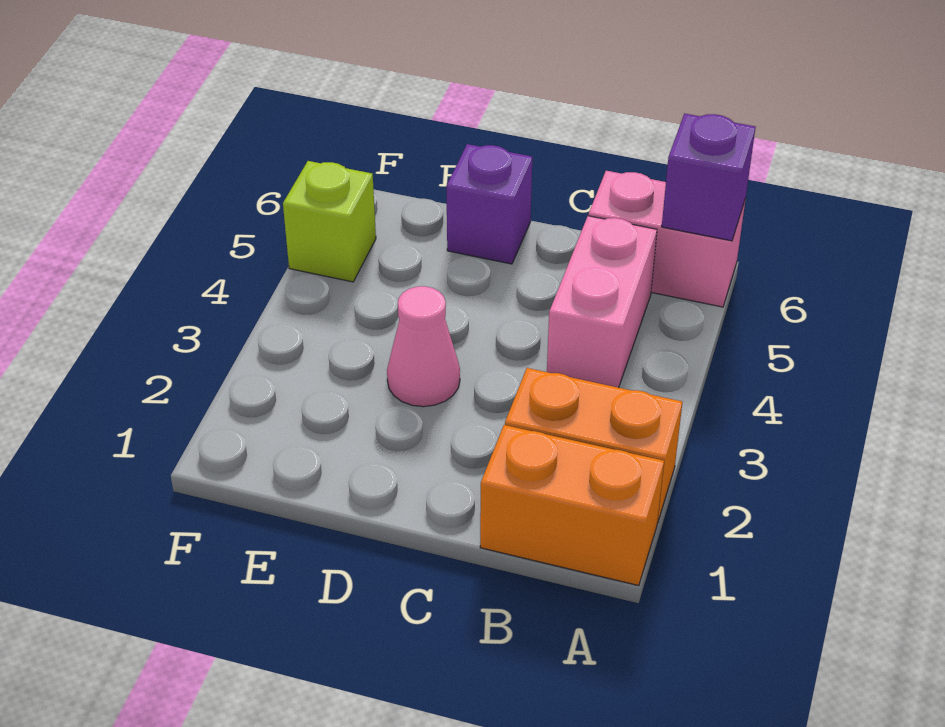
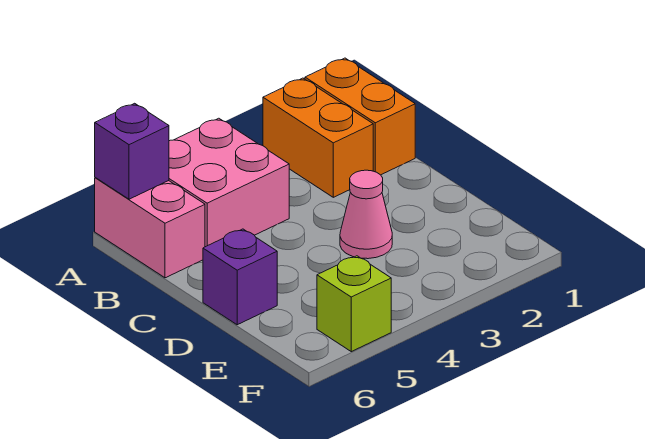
pink brick B4:B5 level 1 -> pink brick A4:B5 level 1

